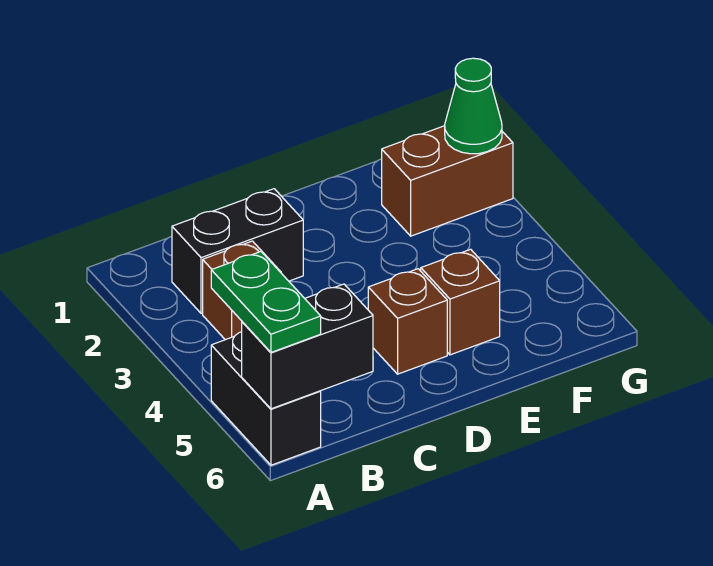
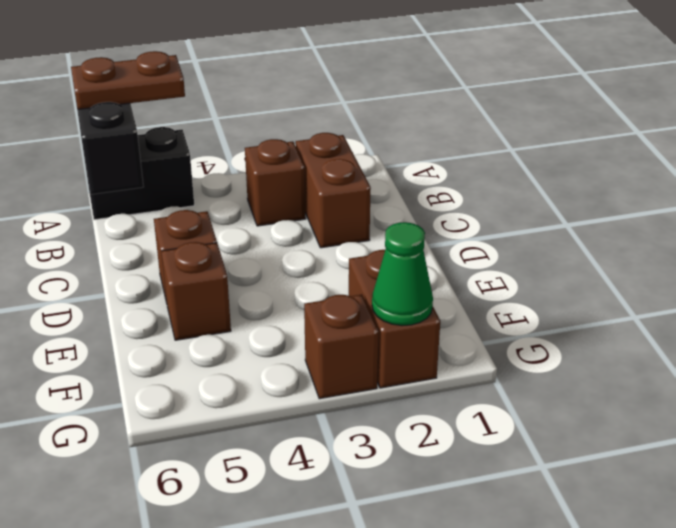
green plate A5:A6 level 3 -> brown plate A5:A6 level 3
black brick B2:C2 level 1 -> brown brick B2:C2 level 1
none -> brown brick G3 level 1

